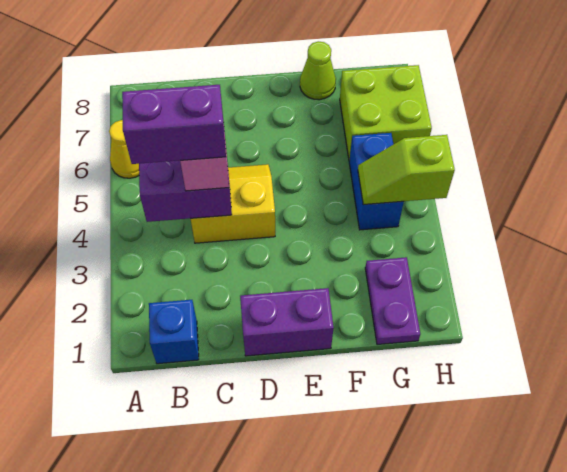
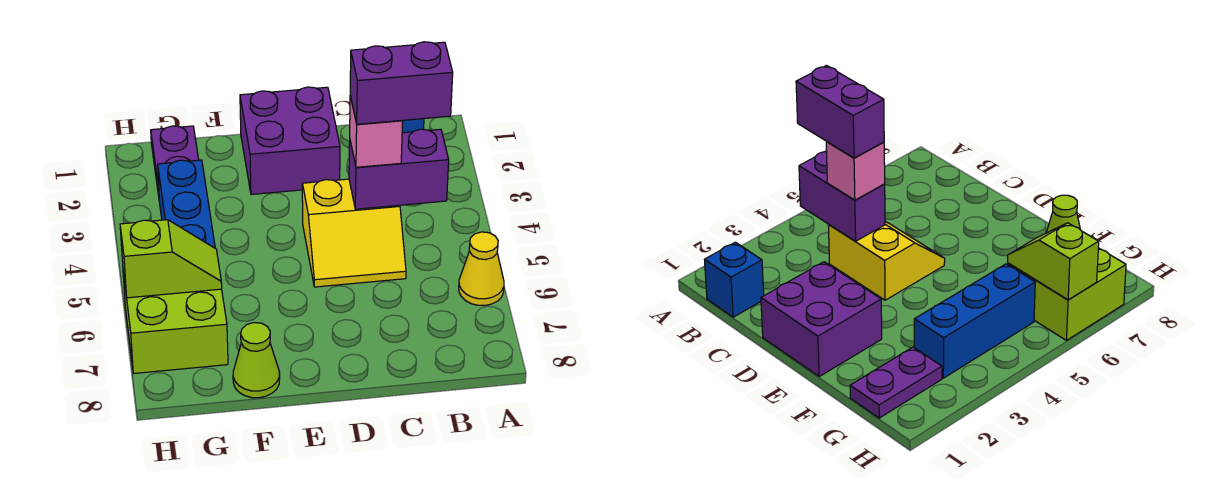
purple brick D1:E1 level 1 -> purple brick D1:E2 level 1
blue brick G4:G5 level 1 -> blue brick G3:G5 level 1
lime slope G4:H4 level 2 top H -> lime slope G6:H6 level 2 top H

